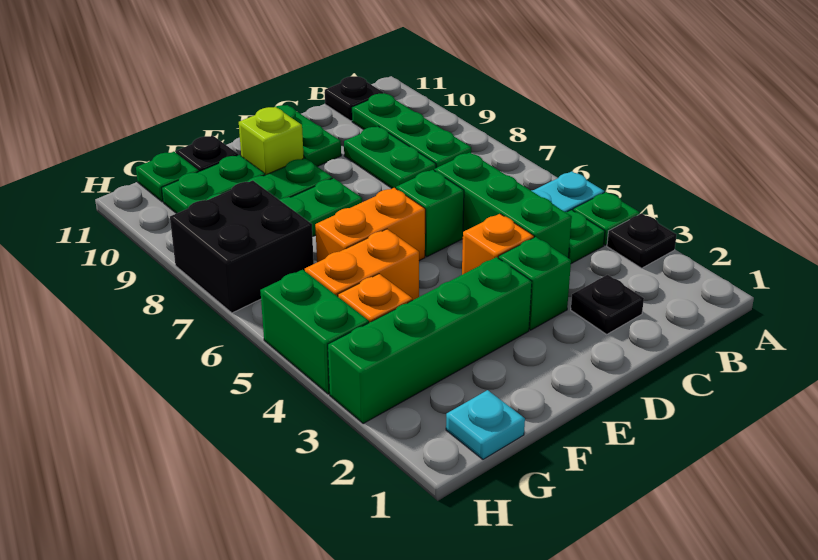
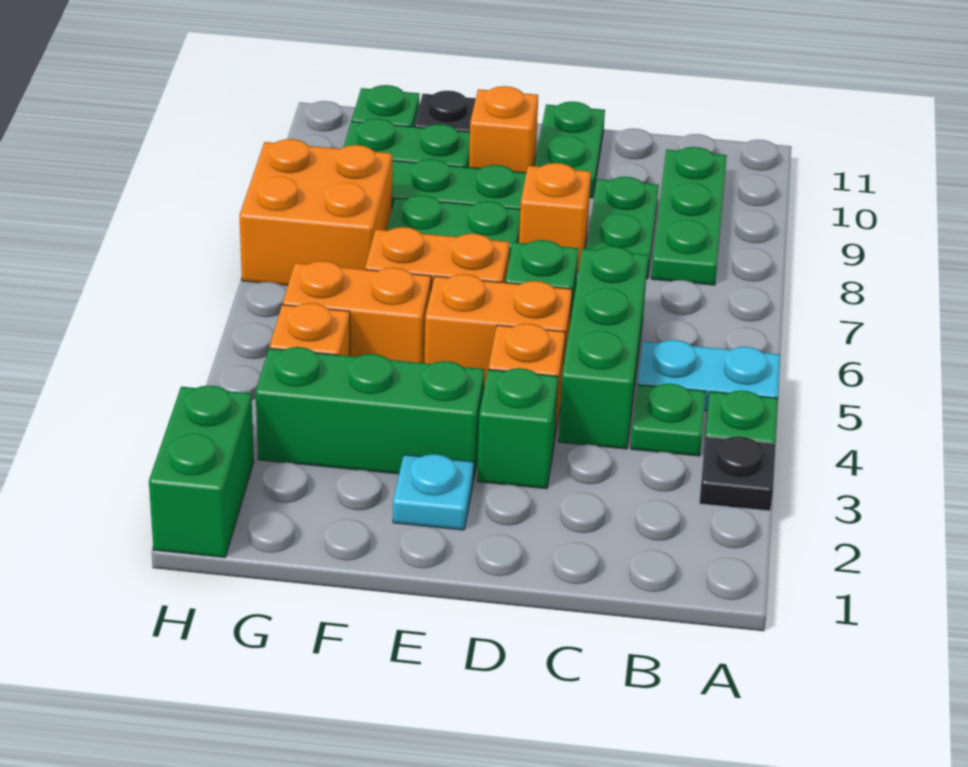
black plate B11 level 1 -> none
black plate C2 level 1 -> none
none -> orange brick D5:E5 level 1
none -> orange brick D8 level 1
green brick E3:H3 level 1 -> green brick E3:G3 level 1
lime brick E10 level 1 -> orange brick E10 level 1
cyan plate G1 level 1 -> cyan plate E2 level 1
black brick G7:H8 level 1 -> orange brick G7:H8 level 1
green brick H4:H5 level 1 -> green brick H1:H2 level 1

